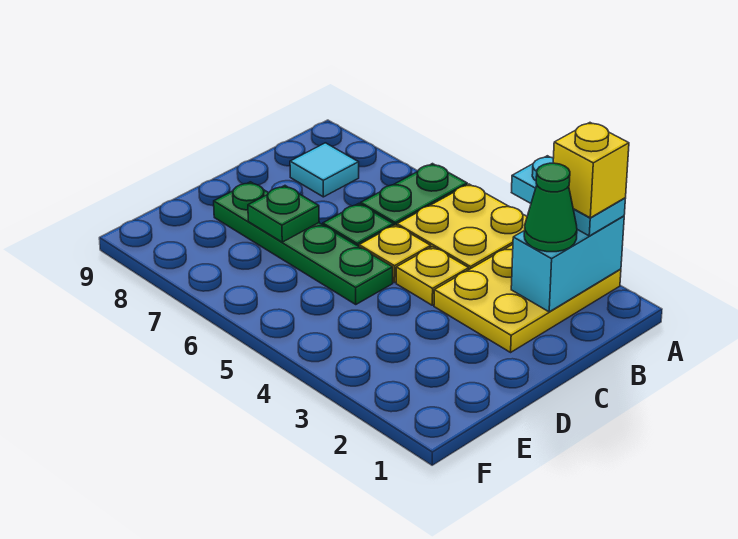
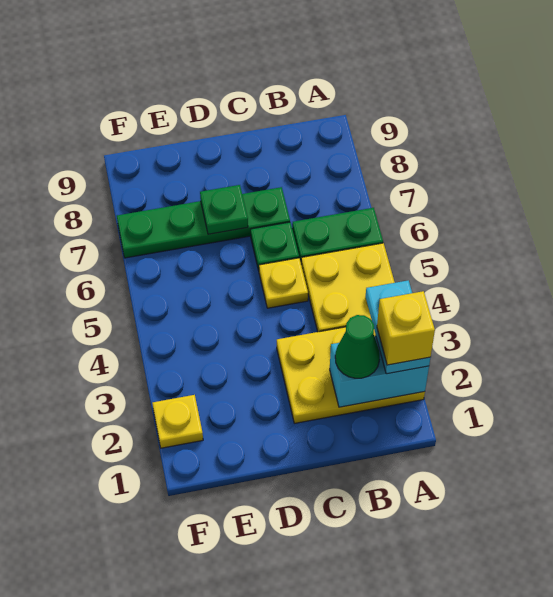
cyan tile B8 level 1 -> none
yellow plate C4 level 1 -> yellow plate F2 level 1
green plate D5:D8 level 1 -> green plate C7:F7 level 1

